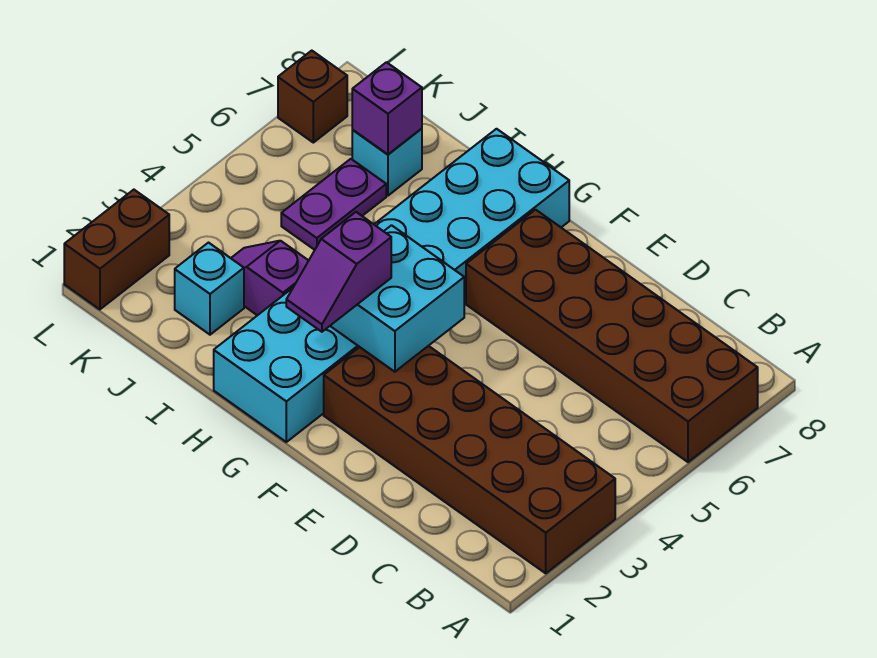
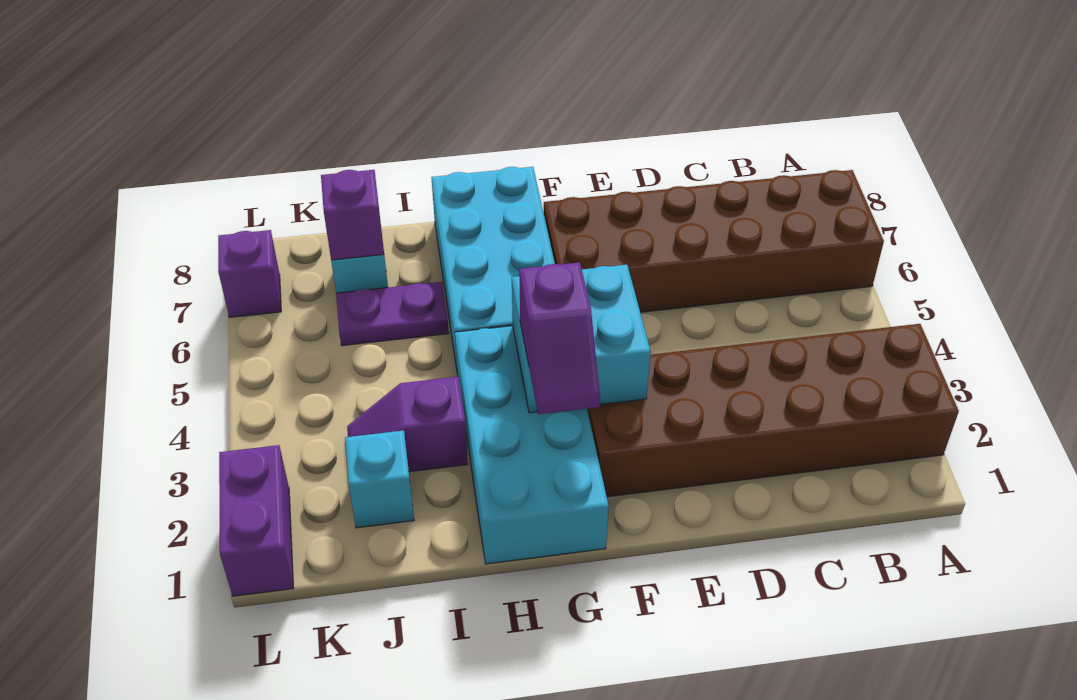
purple plate J5:J6 level 1 -> purple plate I6:J6 level 1
brown brick L1:L2 level 1 -> purple brick L1:L2 level 1
brown brick L7 level 1 -> purple brick L7 level 1

